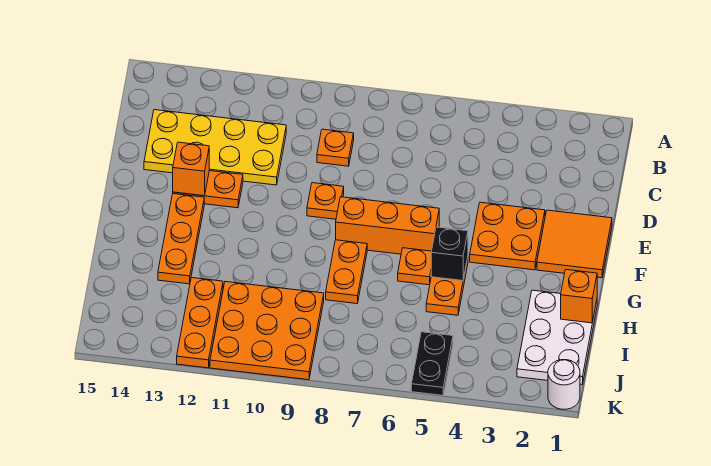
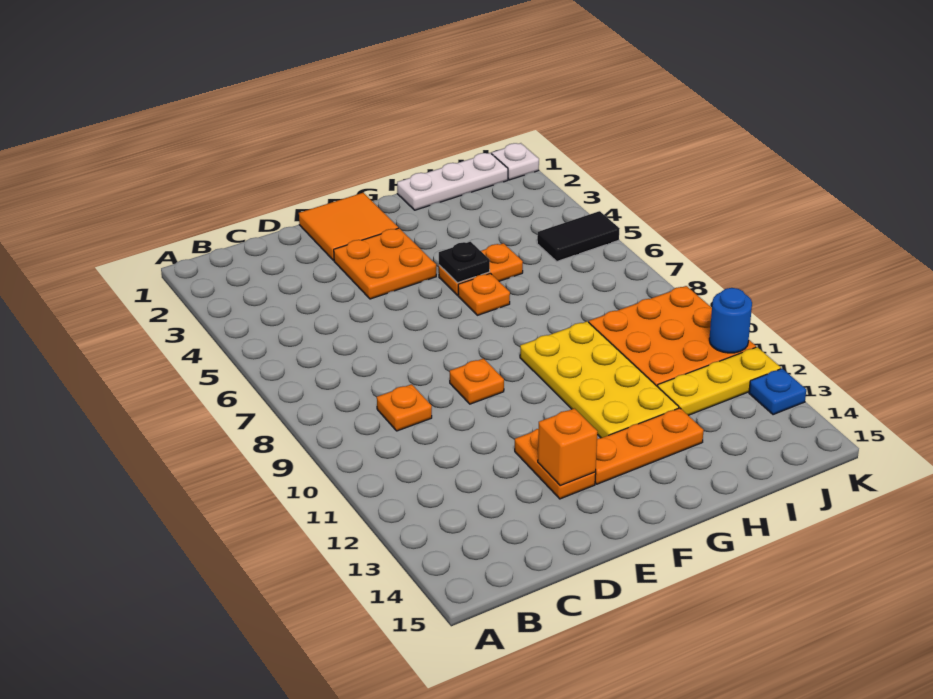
yellow plate C11:D14 level 1 -> yellow plate G9:H12 level 1
orange brick F6:F8 level 1 -> none
black brick G5 level 2 -> black plate G5 level 2
orange plate G8:H8 level 1 -> none
white plate H1:J2 level 1 -> white plate H1:J1 level 1
orange brick H1 level 2 -> none
orange plate I12:K12 level 1 -> yellow plate I12:K12 level 1
black plate J5:K5 level 1 -> black tile J5:K5 level 1
white round brick K1 level 1 -> white plate K1 level 1
none -> blue round brick K11 level 2
none -> blue plate K13 level 1

